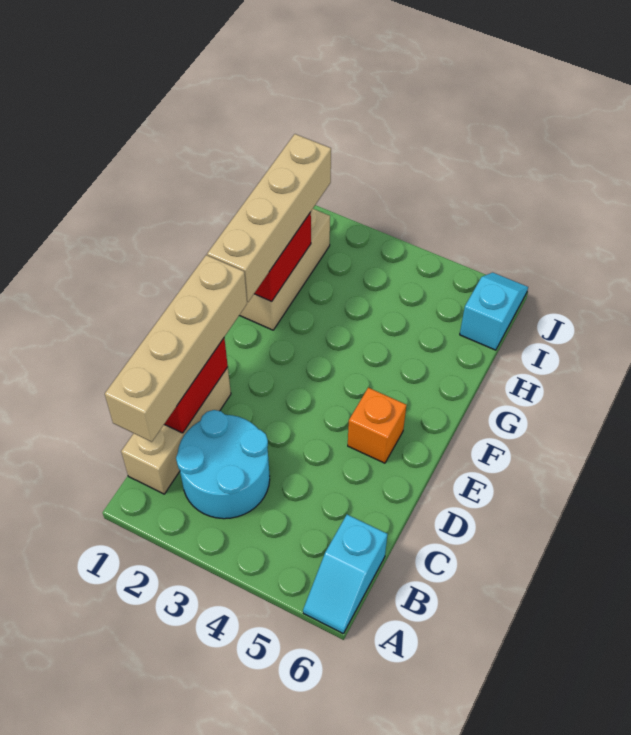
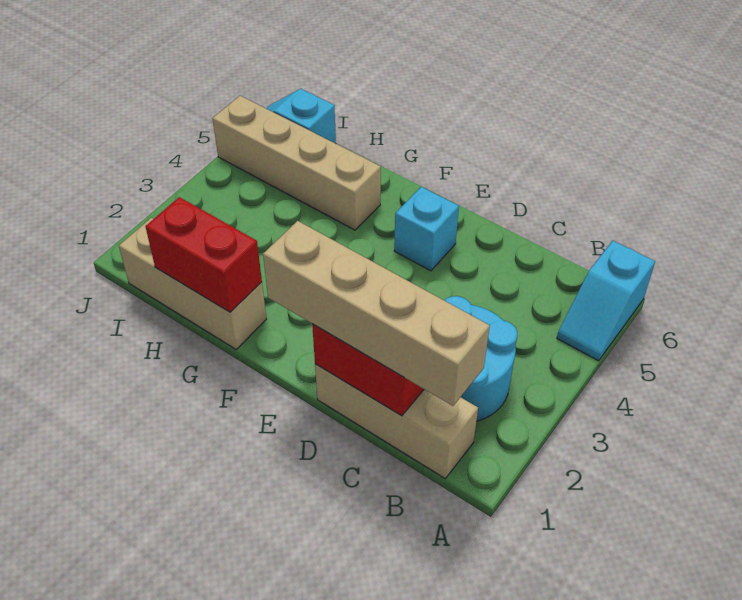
cyan slope A6:B6 level 1 top B -> cyan slope A5:A6 level 1 top 6
orange brick E5 level 1 -> cyan brick E5 level 1
tan brick F1:I1 level 3 -> tan brick G5:J5 level 1

